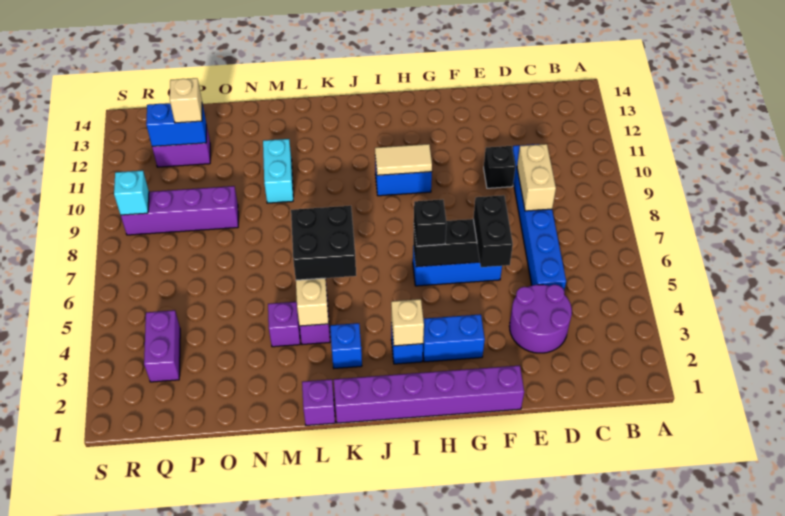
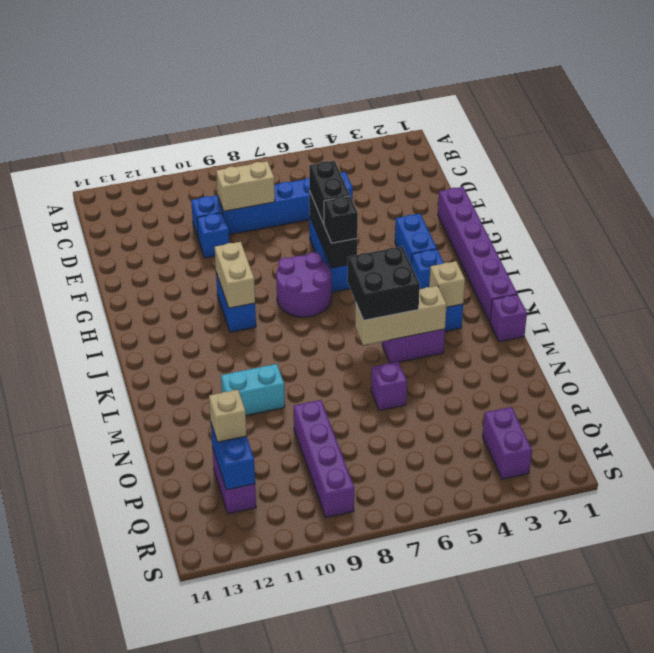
purple round brick D3:E4 level 1 -> purple round brick H7:I8 level 1
black brick E10 level 1 -> blue brick E10 level 1
black brick F5:F6 level 3 -> black brick F6:G6 level 3
tan tile H10:I10 level 2 -> tan brick H10:I10 level 2
tan brick I3 level 2 -> tan brick K3 level 2
purple brick M4 level 1 -> purple brick N6 level 1
purple brick Q3:Q4 level 1 -> purple brick Q3:R3 level 1
cyan brick R9 level 2 -> none

